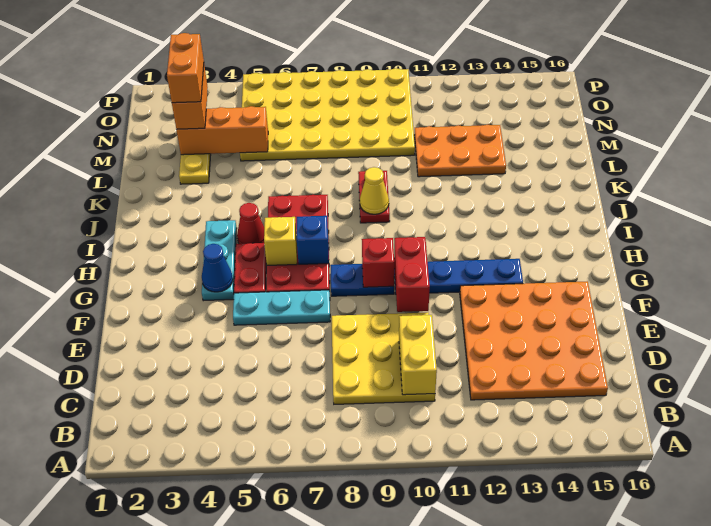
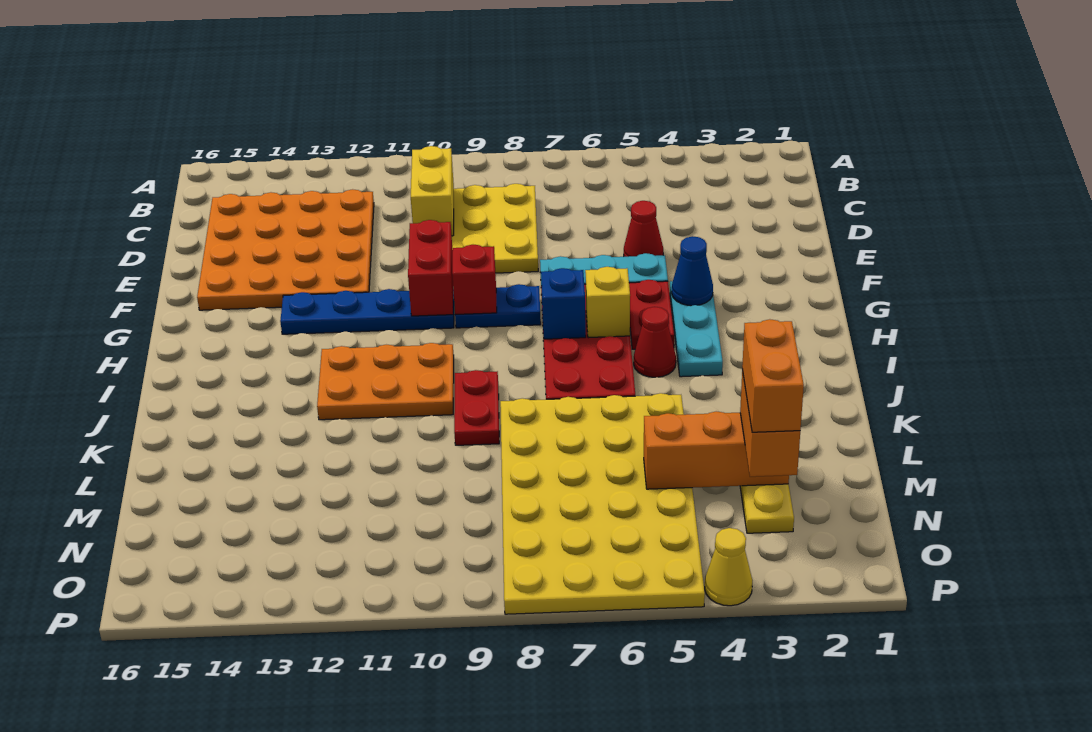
none -> red cone E5 level 1
yellow cone J9 level 2 -> yellow cone P4 level 1
orange plate L11:M13 level 1 -> orange plate I10:J12 level 1
yellow plate M5:P10 level 1 -> yellow plate K5:P8 level 1

